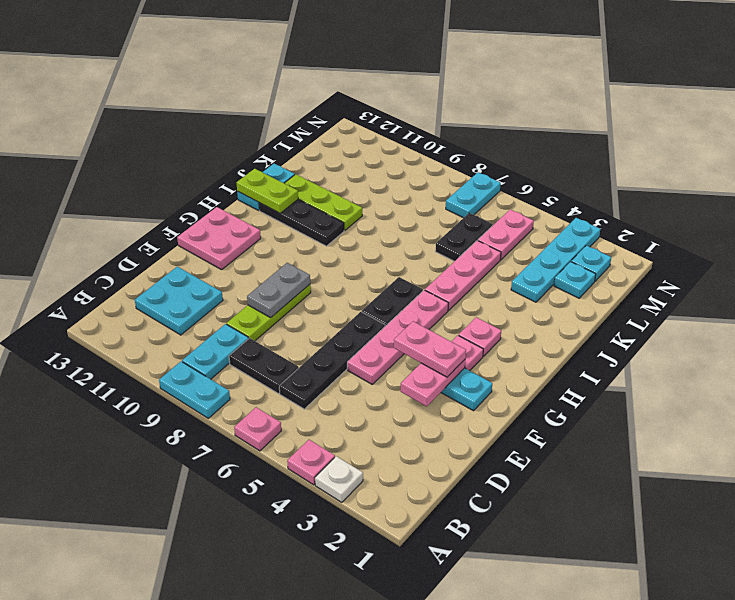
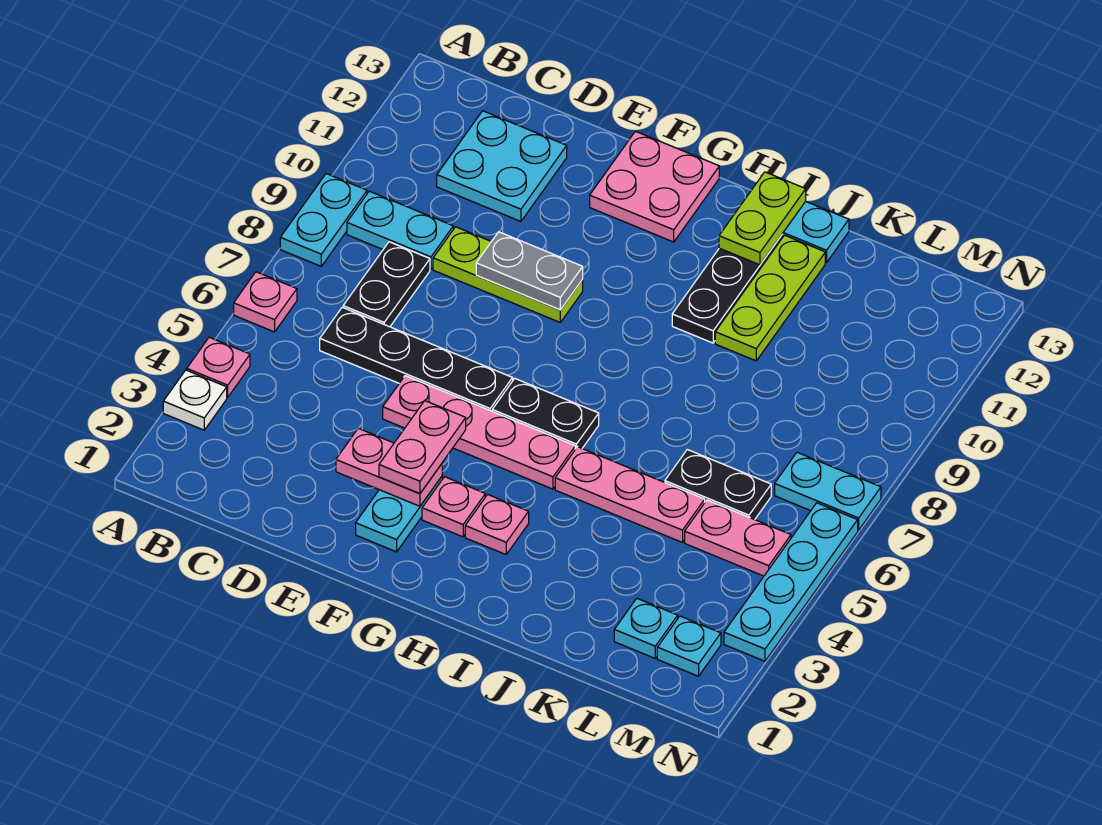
cyan plate K3:N3 level 1 -> cyan plate N3:N6 level 1

